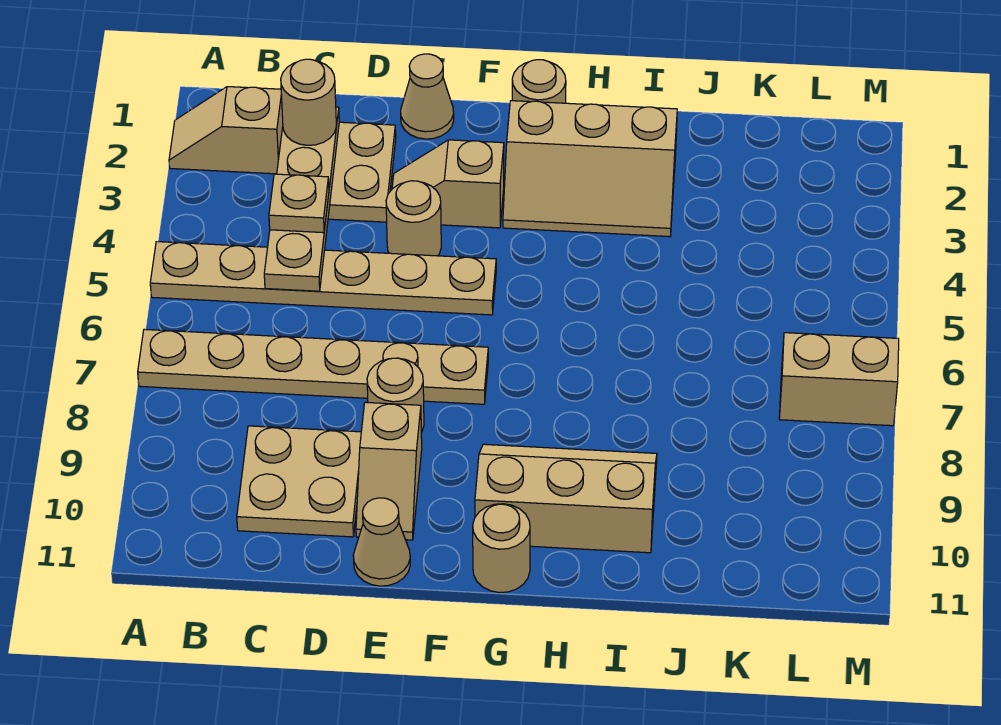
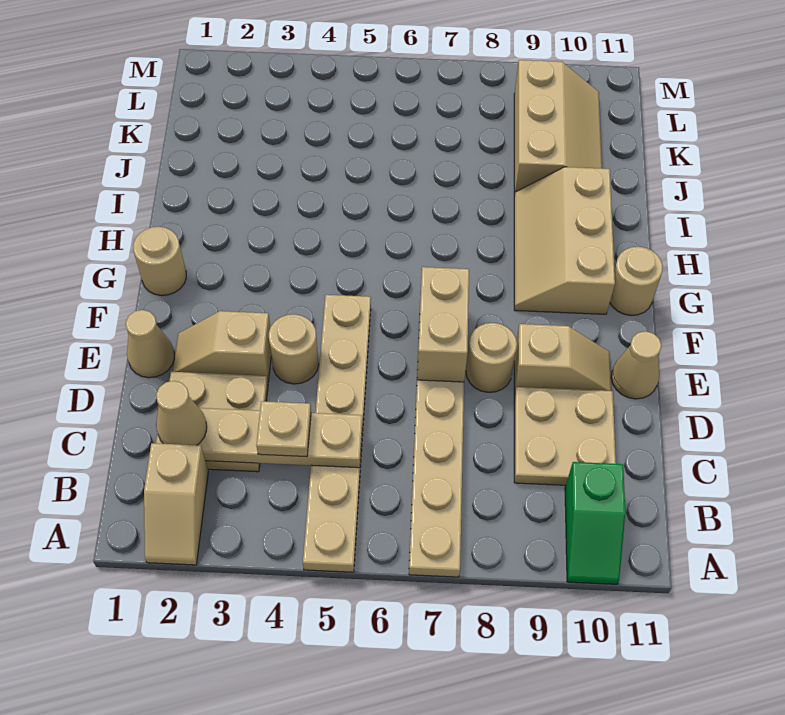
none -> green slope A10:B10 level 1 top B
tan round brick C2 level 3 -> tan cone C2 level 3
tan slope E3:F3 level 1 top F -> tan slope E2:E3 level 1 top 3
tan slope G2:I3 level 1 top 2 -> tan slope J9:L10 level 1 top 9
tan brick L7:M7 level 1 -> tan brick E7:F7 level 2

